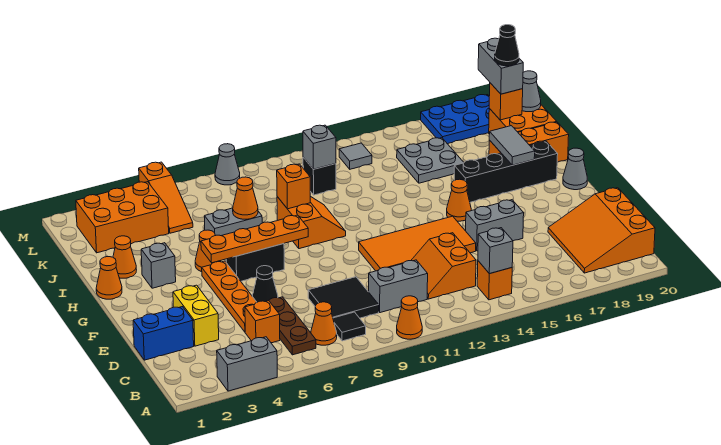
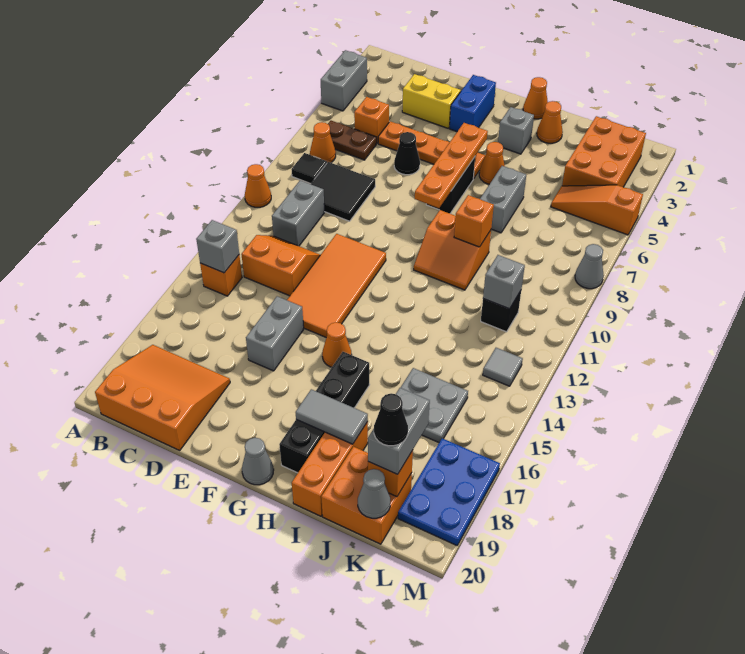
brown plate B6:D6 level 1 -> brown plate B6:C6 level 1
blue brick D1:D2 level 1 -> blue brick F2:F3 level 1
orange cone I7 level 2 -> none
grey brick K19:L19 level 3 -> grey brick K18:K19 level 3

